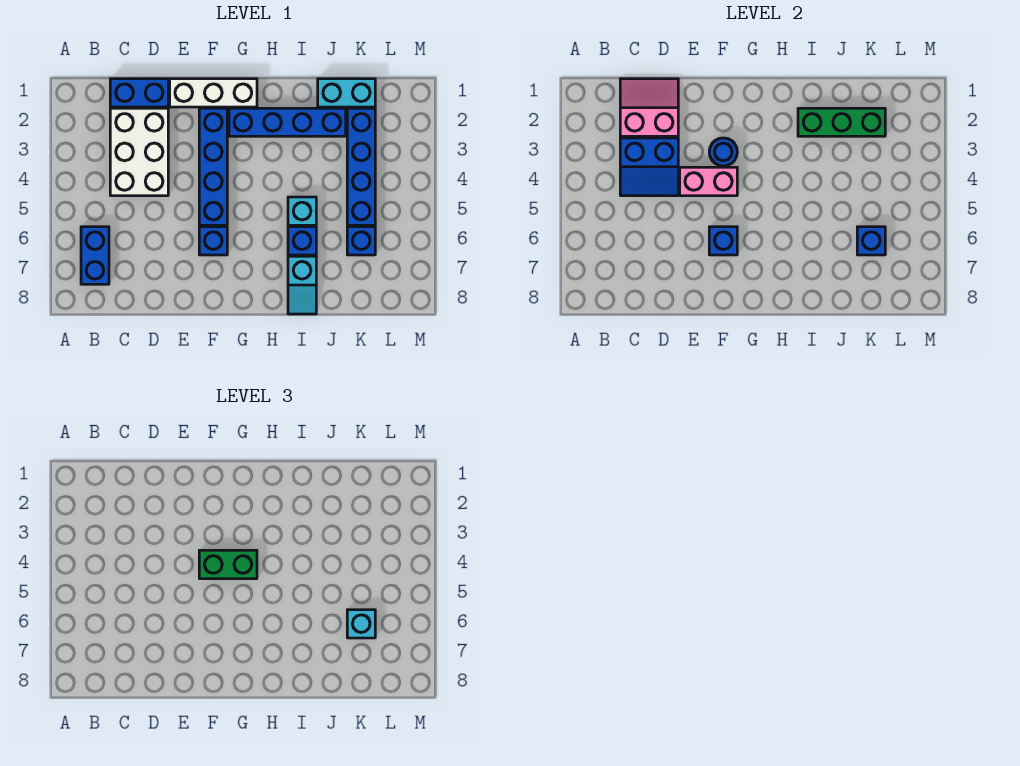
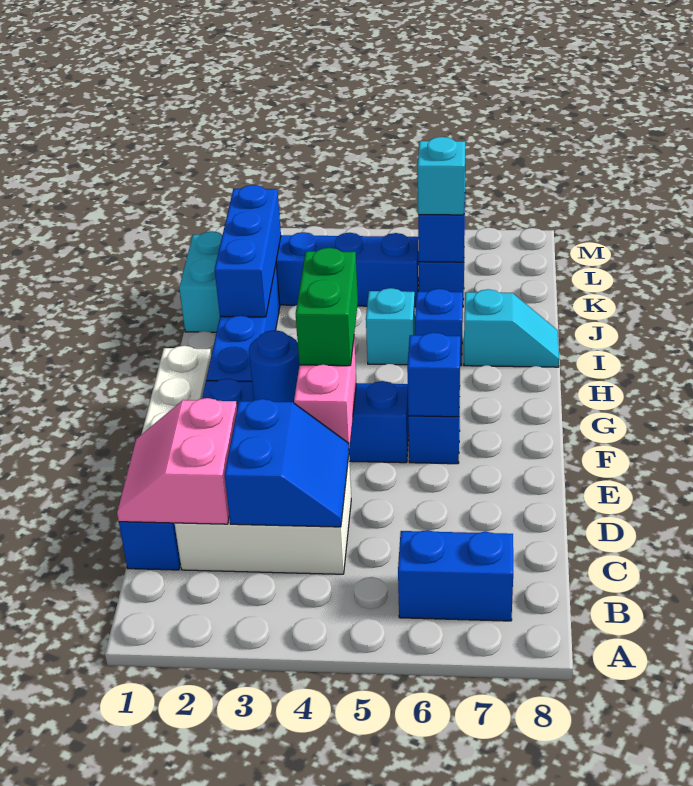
green brick I2:K2 level 2 -> blue brick I2:K2 level 2

